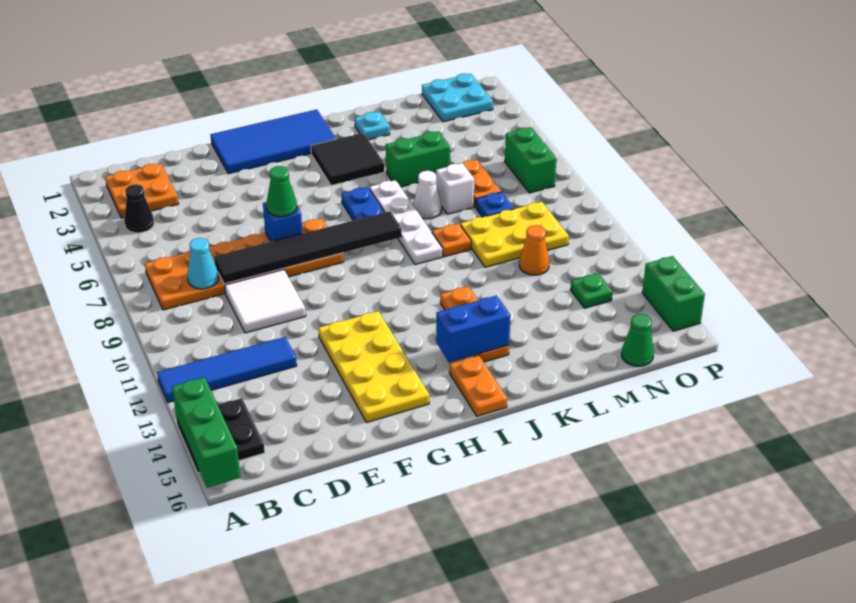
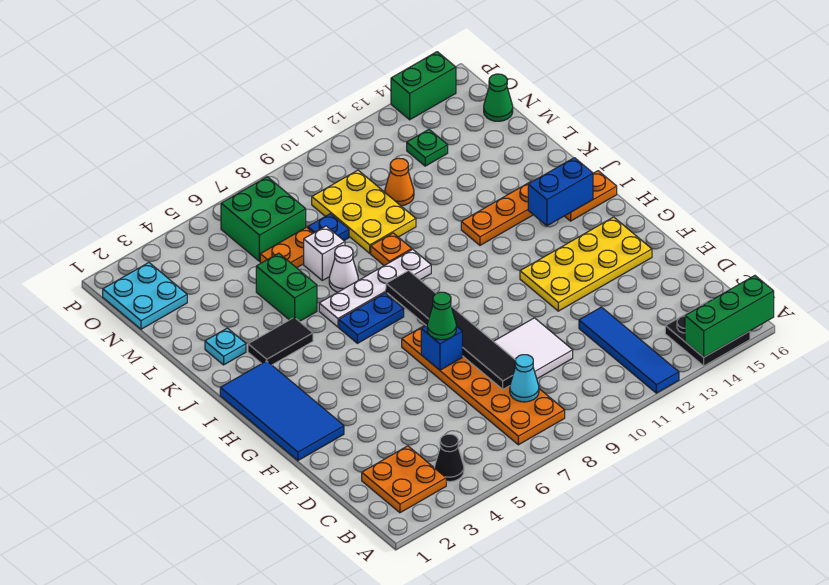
black tile I3:J4 level 1 -> black tile J3:J4 level 1
blue brick I14:J14 level 2 -> blue brick I14:I15 level 2
green brick O6:O7 level 1 -> green brick N6:O7 level 1

